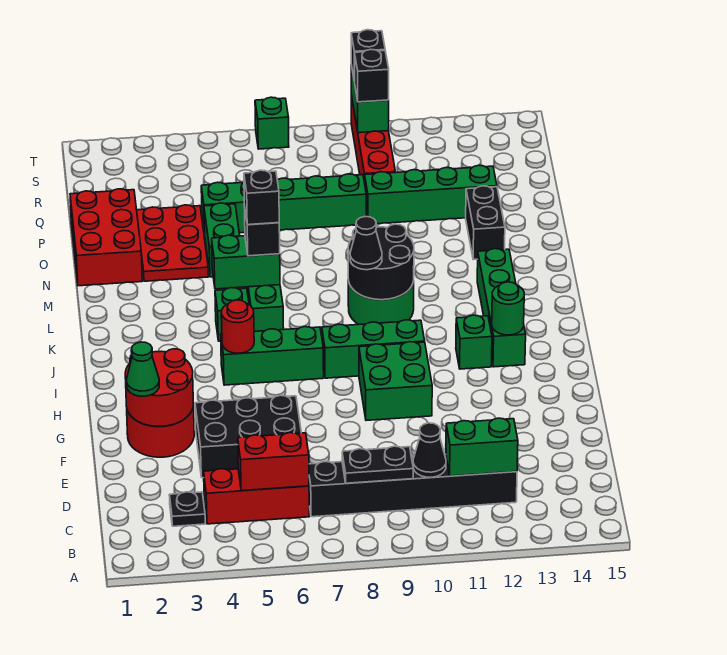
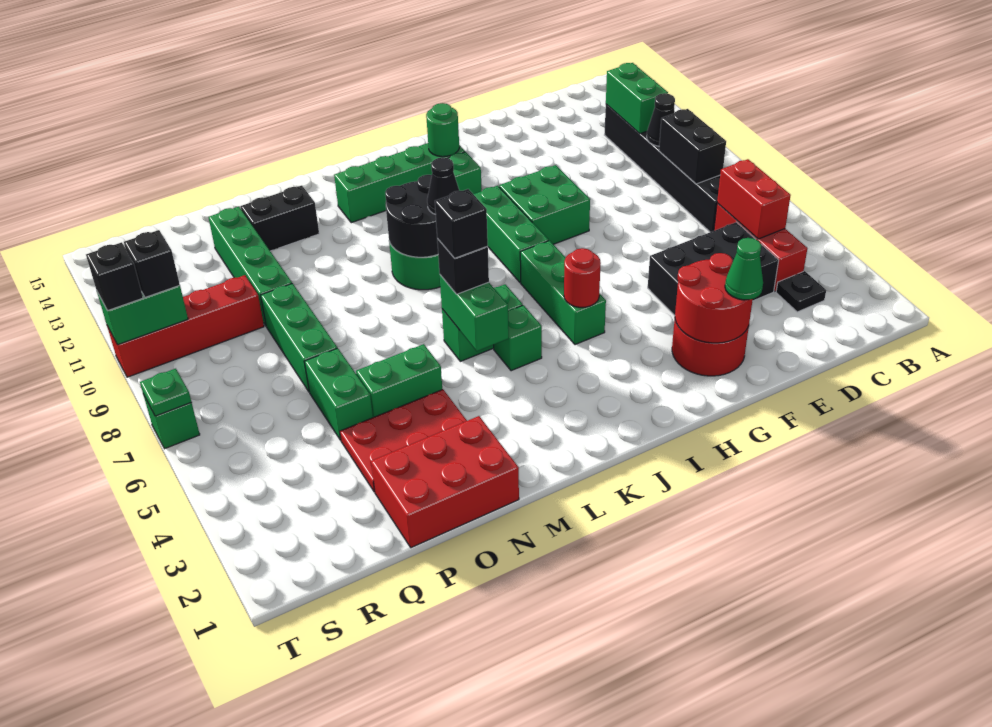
black plate C8:C9 level 2 -> black brick C8:C9 level 2
black brick E4:F6 level 1 -> black brick D4:F5 level 1
none -> green plate T7 level 2

